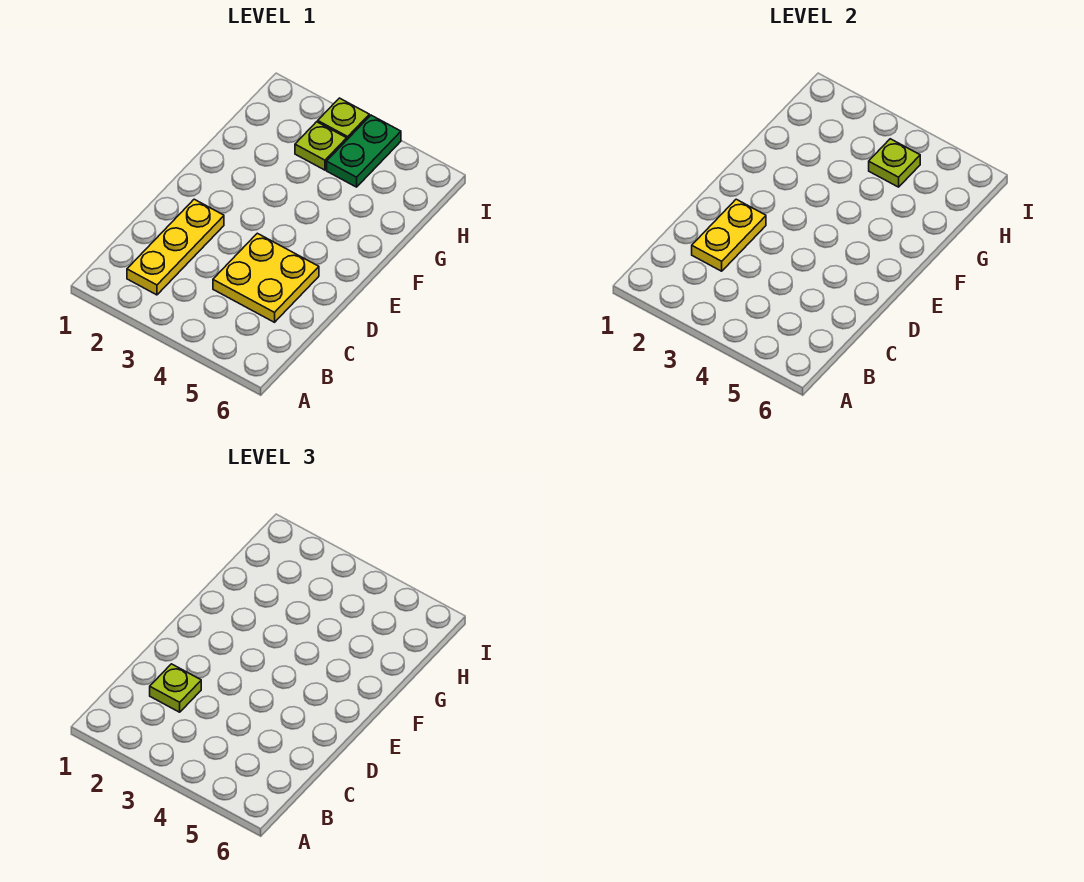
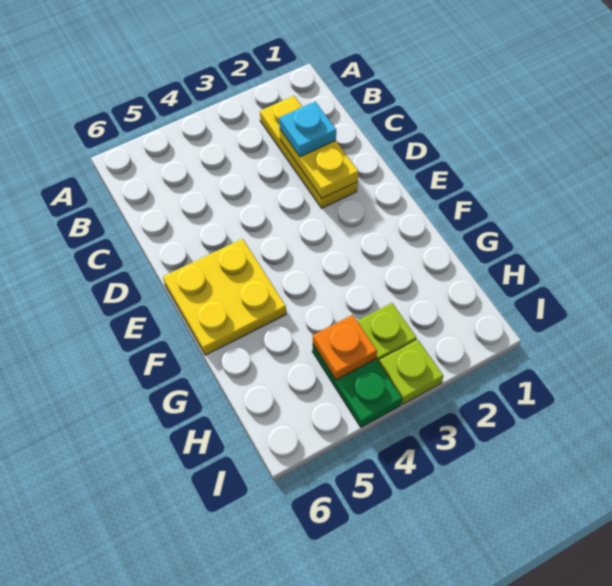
lime plate C2 level 3 -> cyan plate C2 level 3
yellow plate C4:D5 level 1 -> yellow plate E5:F6 level 1
lime plate H4 level 2 -> orange plate H4 level 2

